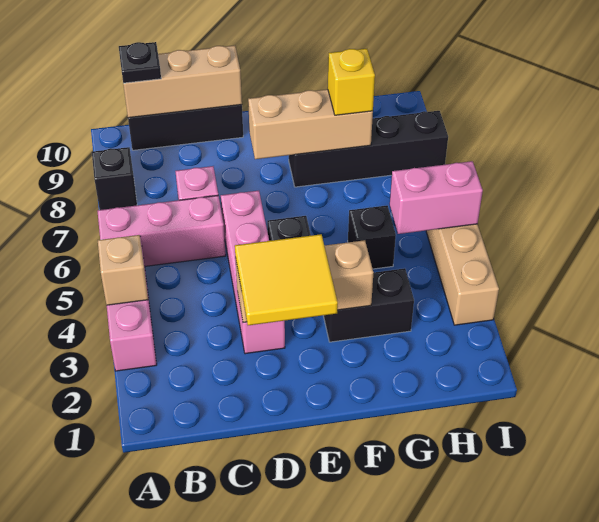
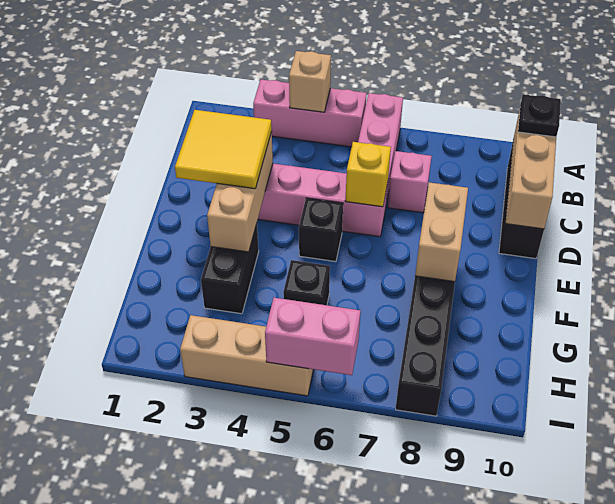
black brick A8 level 1 -> none
tan brick E8:G8 level 2 -> tan brick E8:F8 level 2
yellow brick G8 level 3 -> yellow brick D6 level 2
pink brick H5:I5 level 2 -> pink brick I5:I6 level 2

